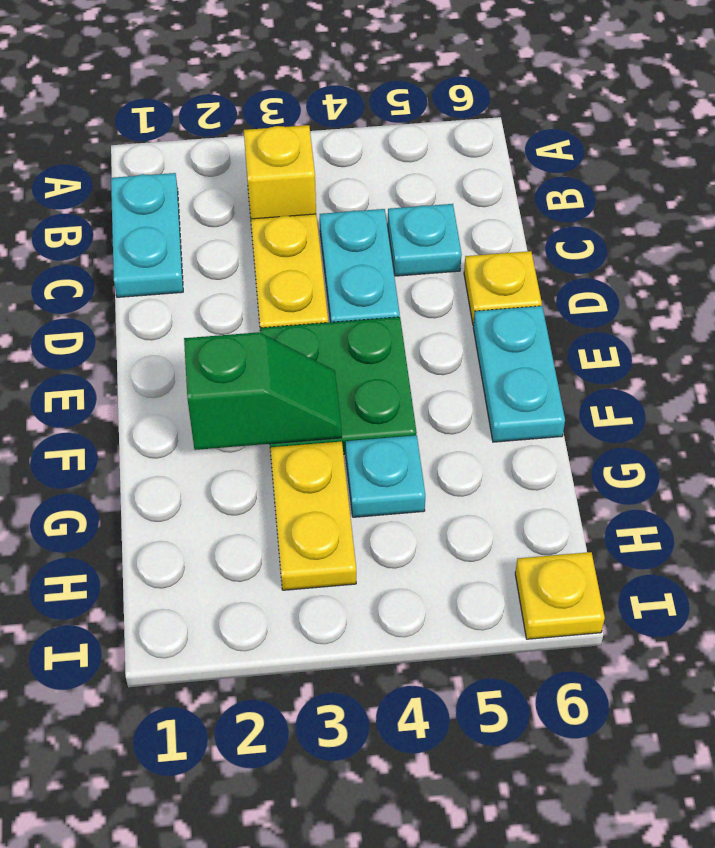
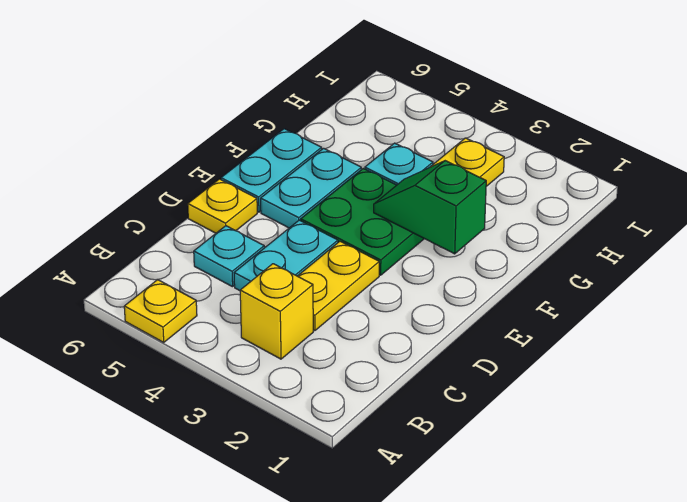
cyan plate B1:C1 level 1 -> cyan plate E5:F5 level 1
yellow plate I6 level 1 -> yellow plate A5 level 1

